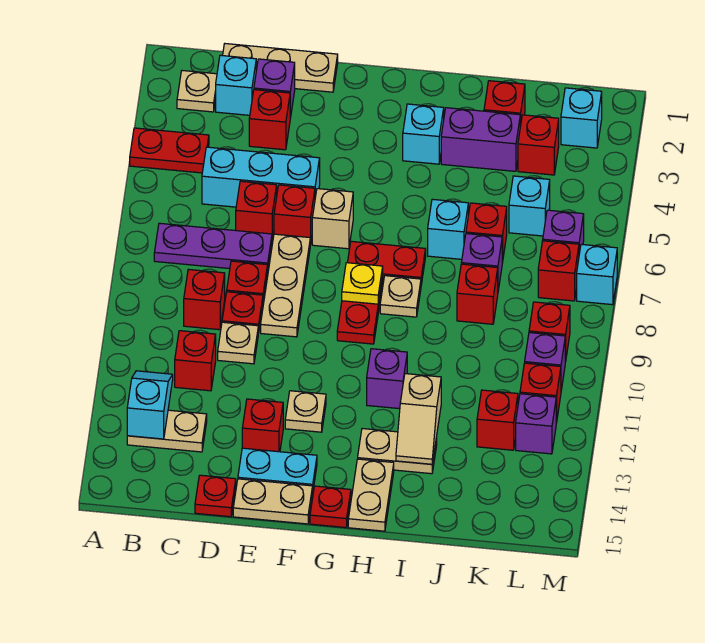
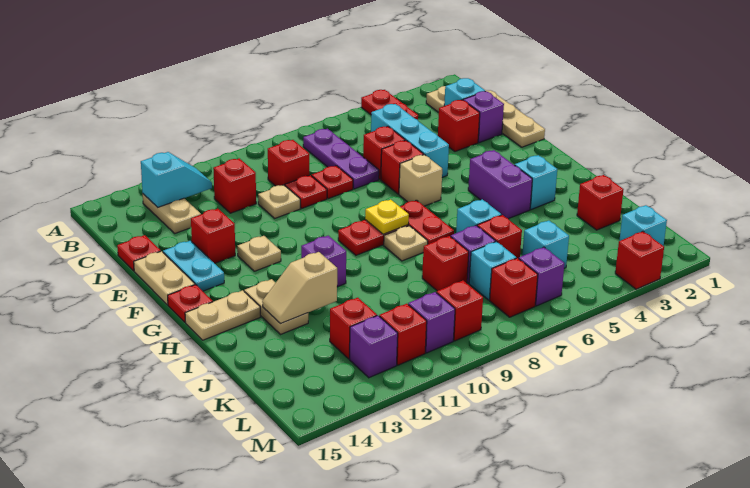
tan plate E7:E9 level 1 -> none
purple brick I3:J3 level 1 -> purple brick G4:H4 level 1
red brick K3 level 1 -> red brick M3 level 1
cyan brick M7 level 1 -> cyan brick K7 level 1

